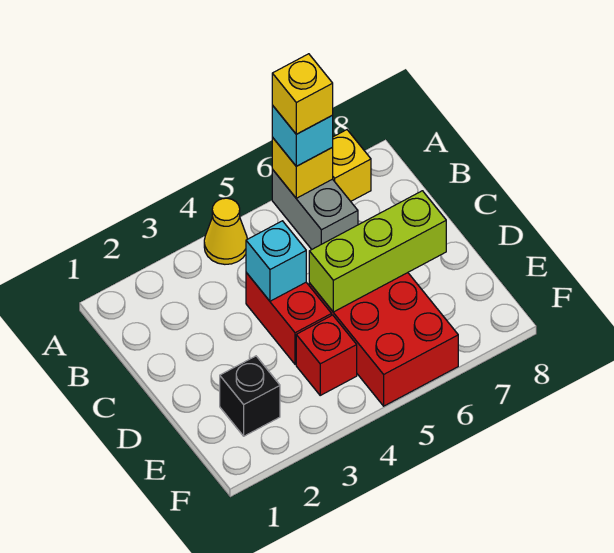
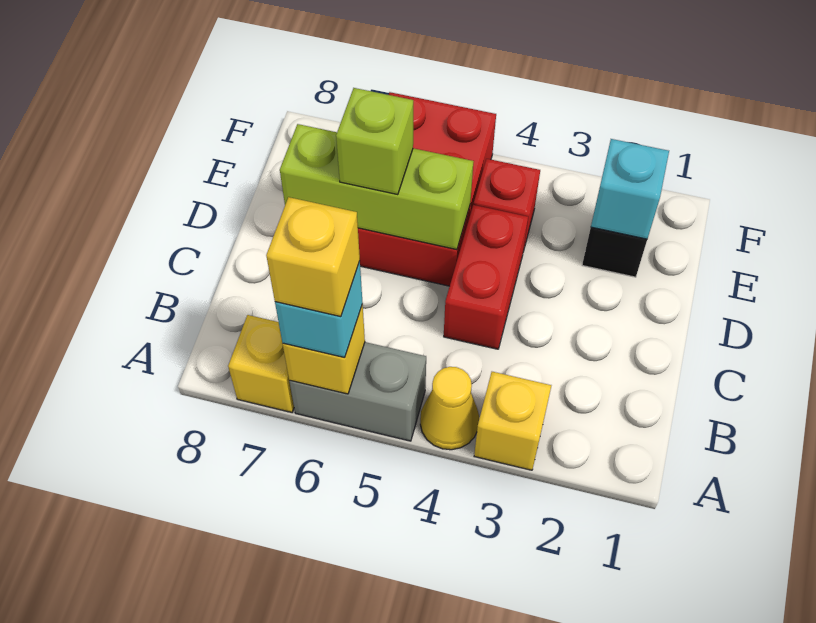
none -> yellow brick A3 level 1
grey brick A6:B6 level 1 -> grey brick A5:A6 level 1
cyan brick C4 level 2 -> cyan brick E2 level 2
none -> lime brick D6 level 3

